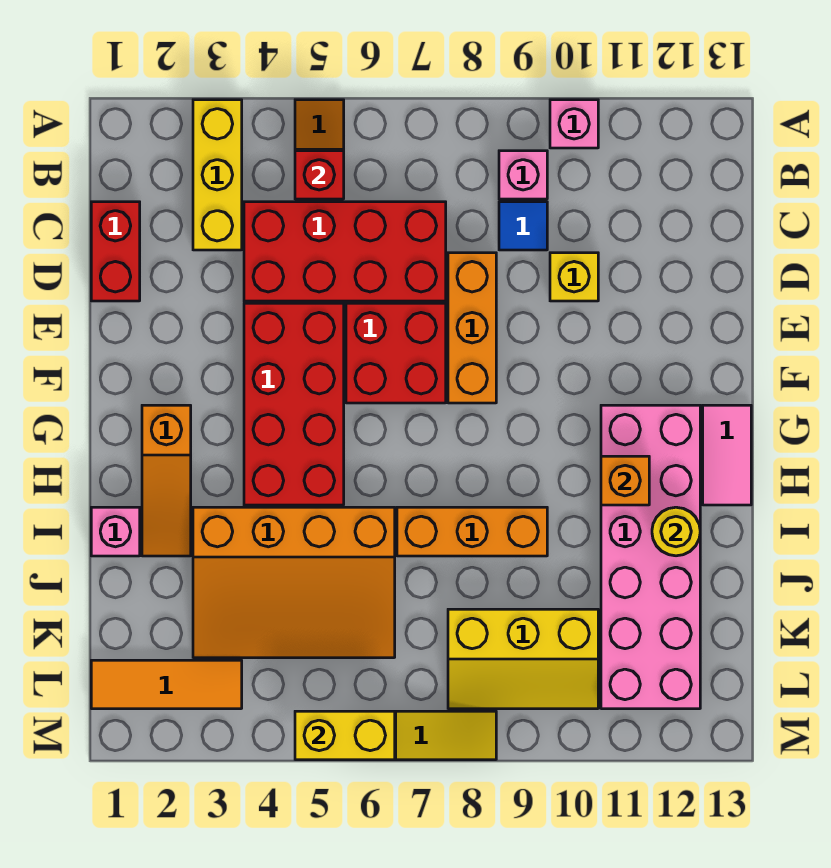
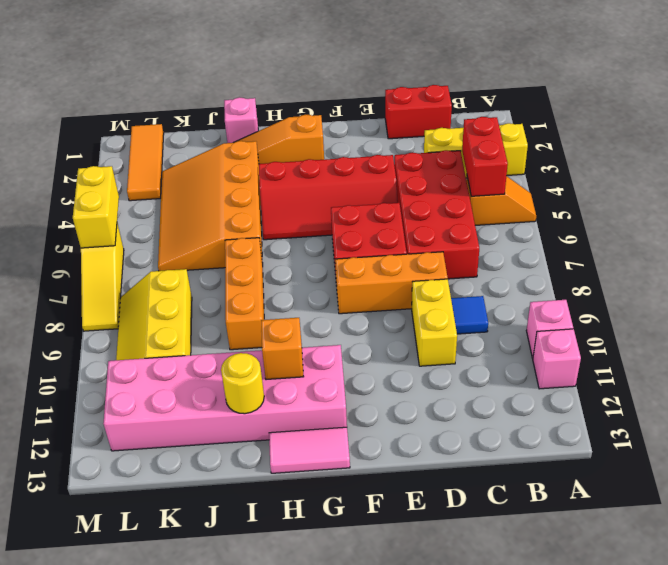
red brick B5 level 2 -> red brick B4:B5 level 2
pink brick B9 level 1 -> pink brick A11 level 1
yellow brick D10 level 1 -> yellow brick D9:D10 level 1
red brick E4:H5 level 1 -> red slope E4:H5 level 1 top 4

